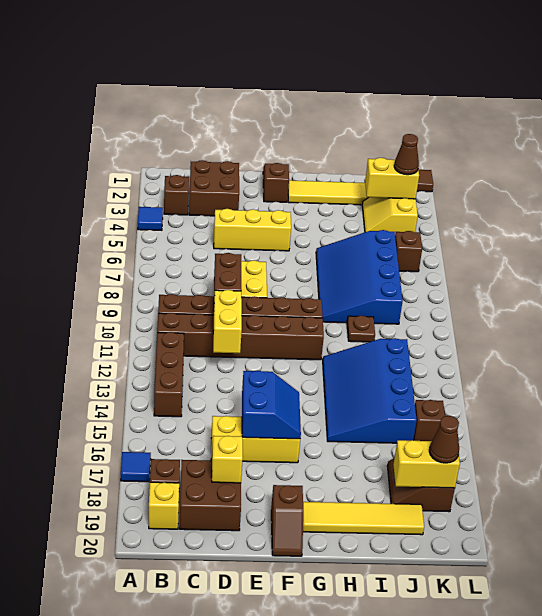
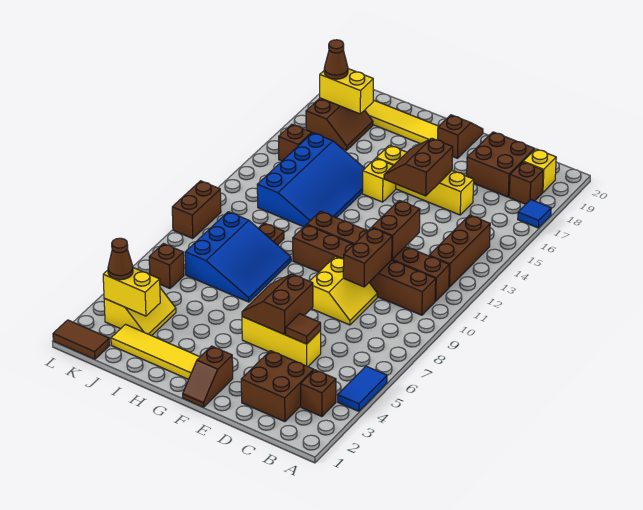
blue tile A4 level 1 -> blue tile A4:A5 level 1
none -> brown tile D5 level 2
yellow brick D11:D12 level 2 -> brown brick D11:D12 level 2
yellow brick D16:F16 level 1 -> yellow brick D16:G16 level 1
yellow brick D18 level 2 -> yellow brick G15 level 1
none -> brown slope E5:F6 level 2 top E
blue slope E15:F16 level 2 top E -> brown slope E15:F16 level 2 top E
blue slope H6:J9 level 1 top J -> blue slope H7:J9 level 1 top J
none -> brown brick L9:L10 level 1

